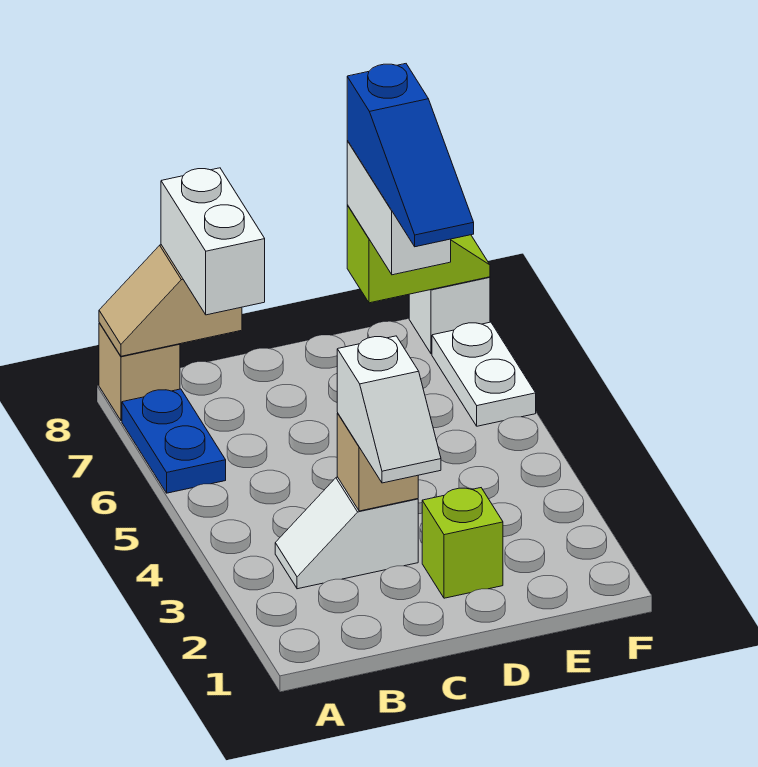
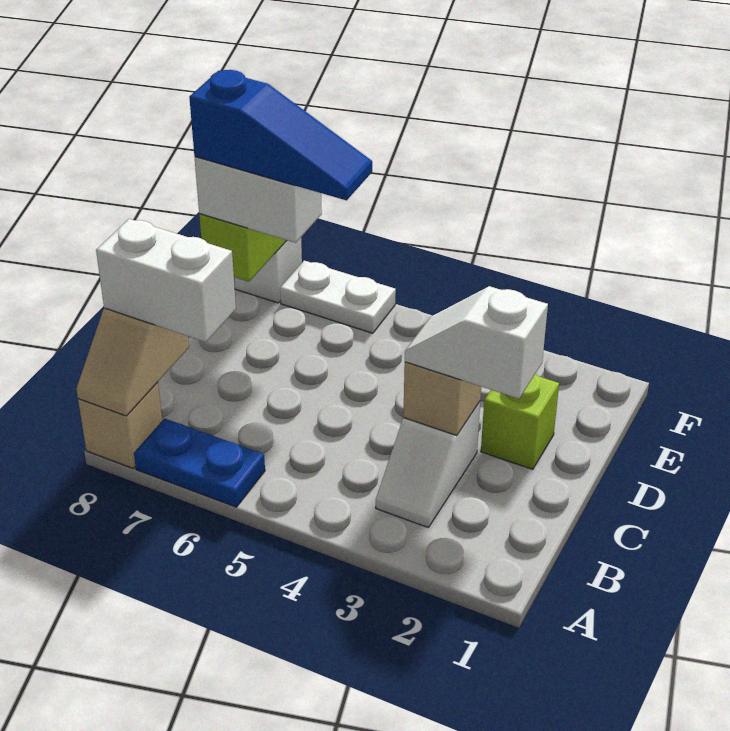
white slope C2:C3 level 3 top 3 -> white slope C2:C3 level 3 top 2

